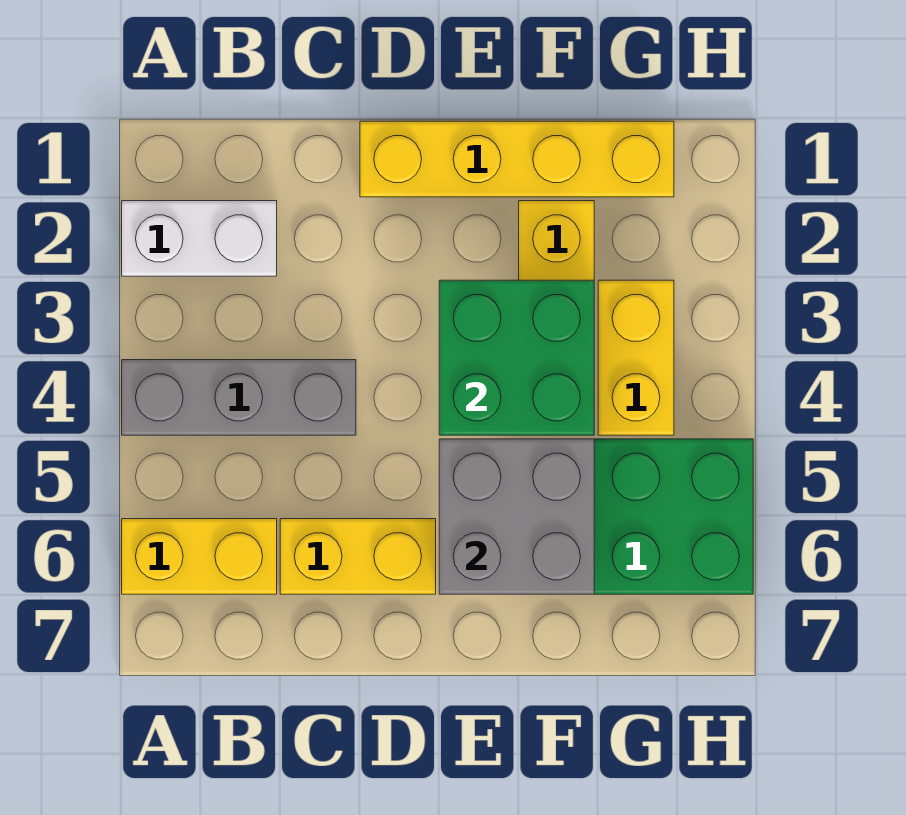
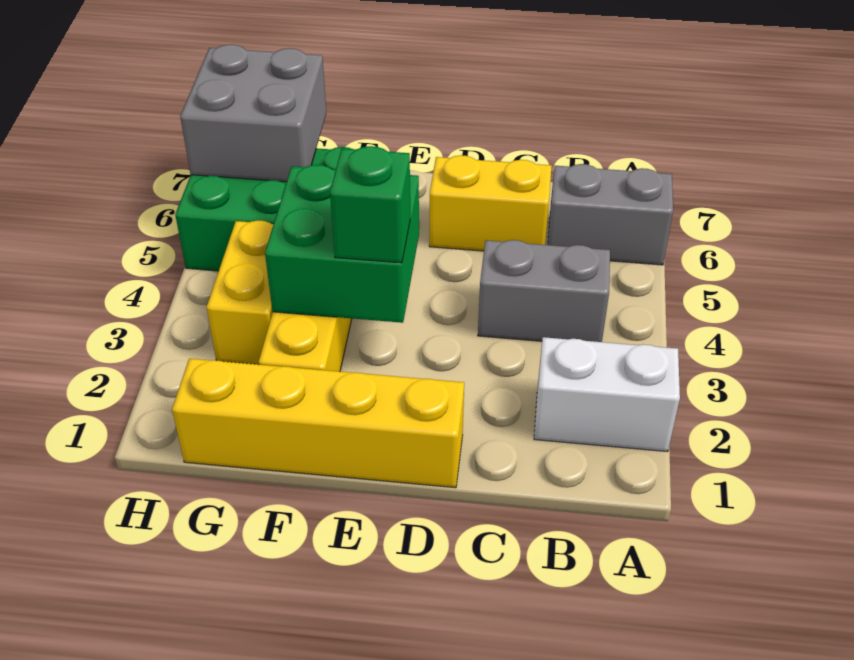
grey brick A4:C4 level 1 -> grey brick B4:C4 level 1
yellow brick A6:B6 level 1 -> grey brick A6:B6 level 1
none -> green brick E3 level 3
grey brick E5:F6 level 2 -> grey brick G6:H7 level 2

